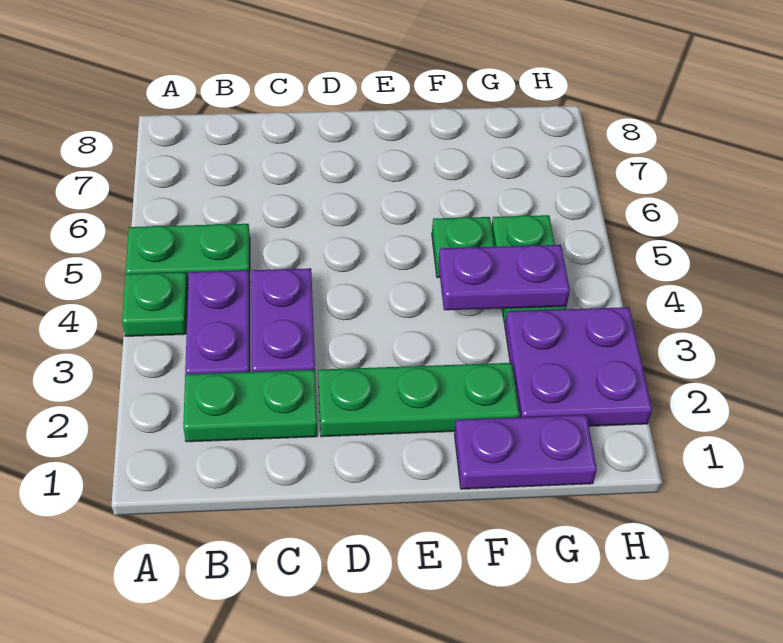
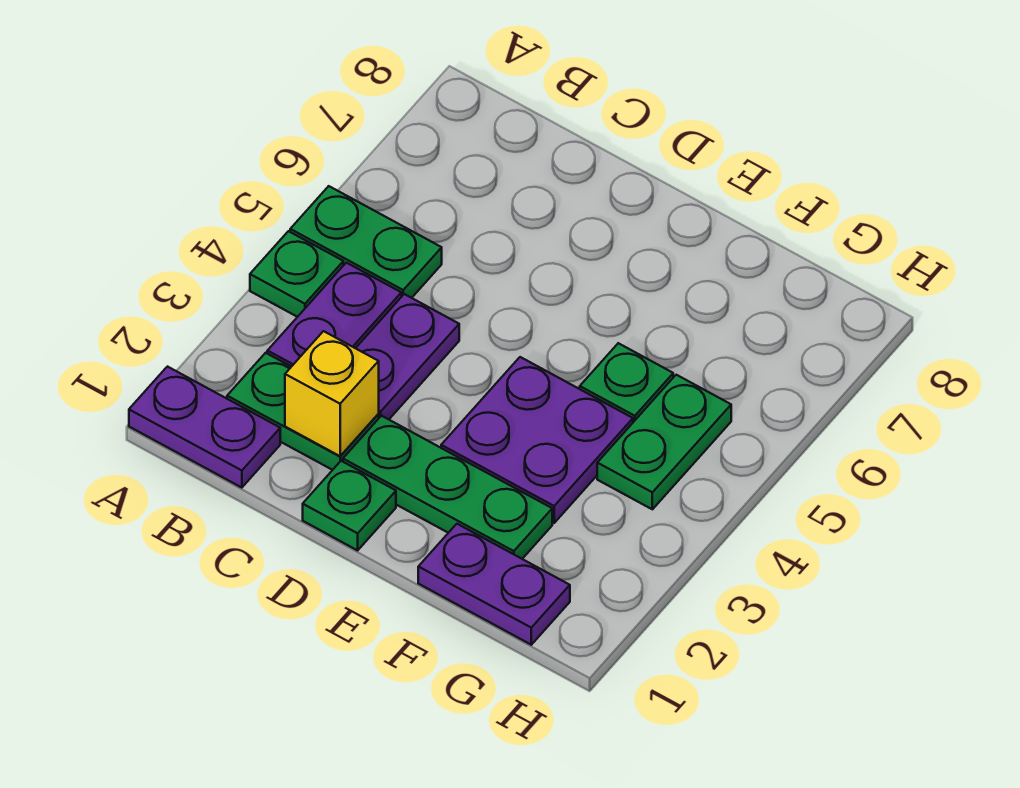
none -> yellow brick C2 level 2
none -> green plate D1 level 1
purple plate F4:G4 level 2 -> purple plate A1:B1 level 1
purple plate G2:H3 level 1 -> purple plate E3:F4 level 1

